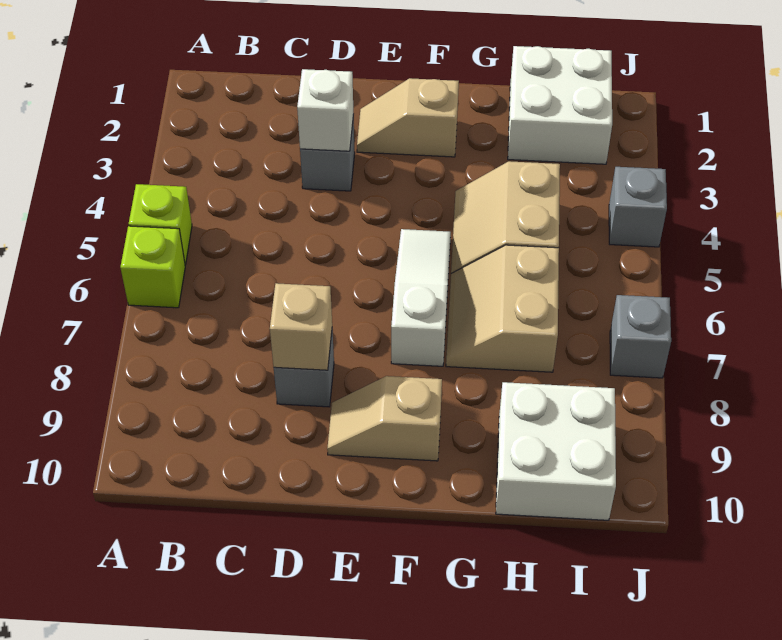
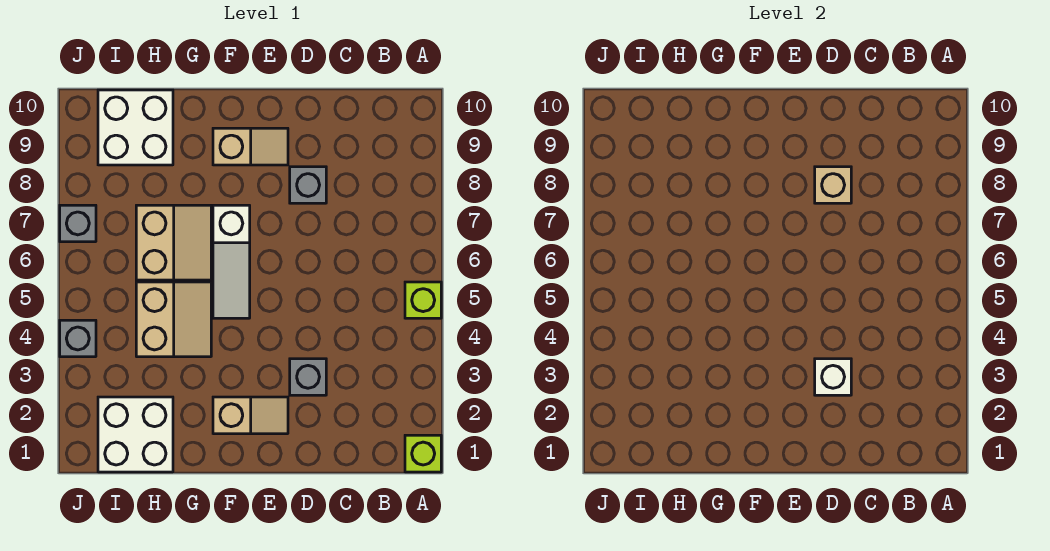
lime brick A6 level 1 -> lime brick A1 level 1

